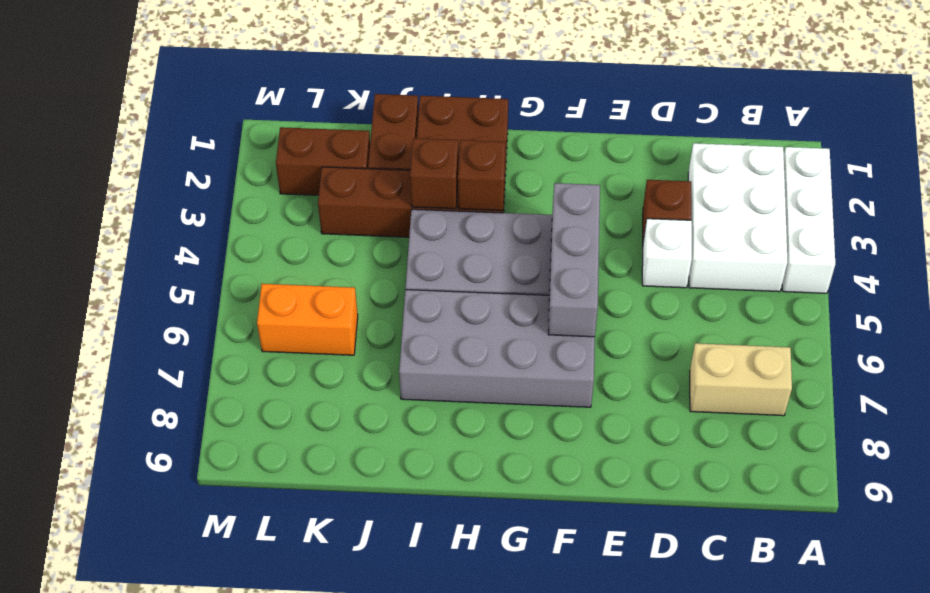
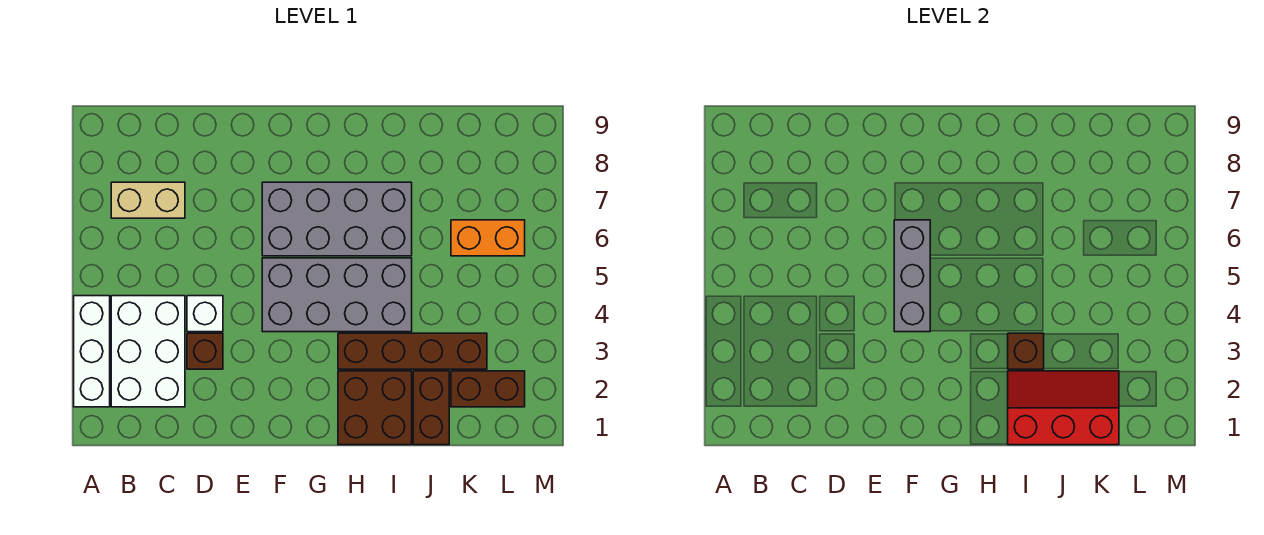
brown brick H3 level 2 -> none
none -> red slope I1:K2 level 2 top 1

